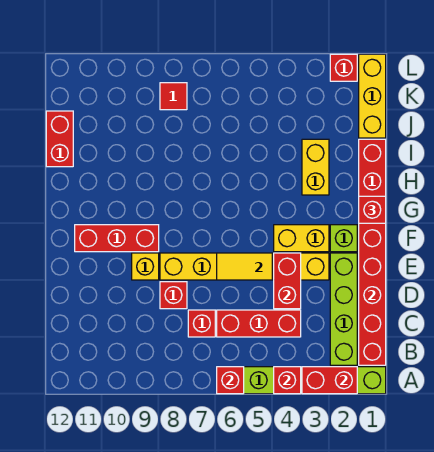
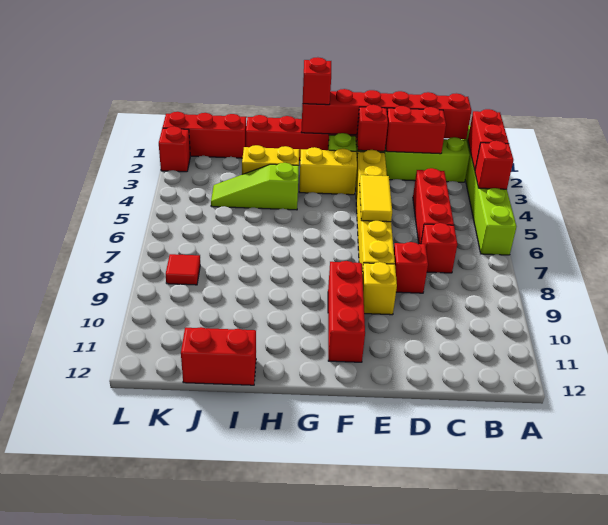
red brick A6 level 2 -> red brick E2 level 2
red brick D4:E4 level 2 -> red brick C2:D2 level 2
yellow brick F3:F4 level 1 -> yellow brick F3:G3 level 1
none -> lime slope H4:J4 level 1 top H
yellow brick J1:L1 level 1 -> red brick J1:L1 level 1

